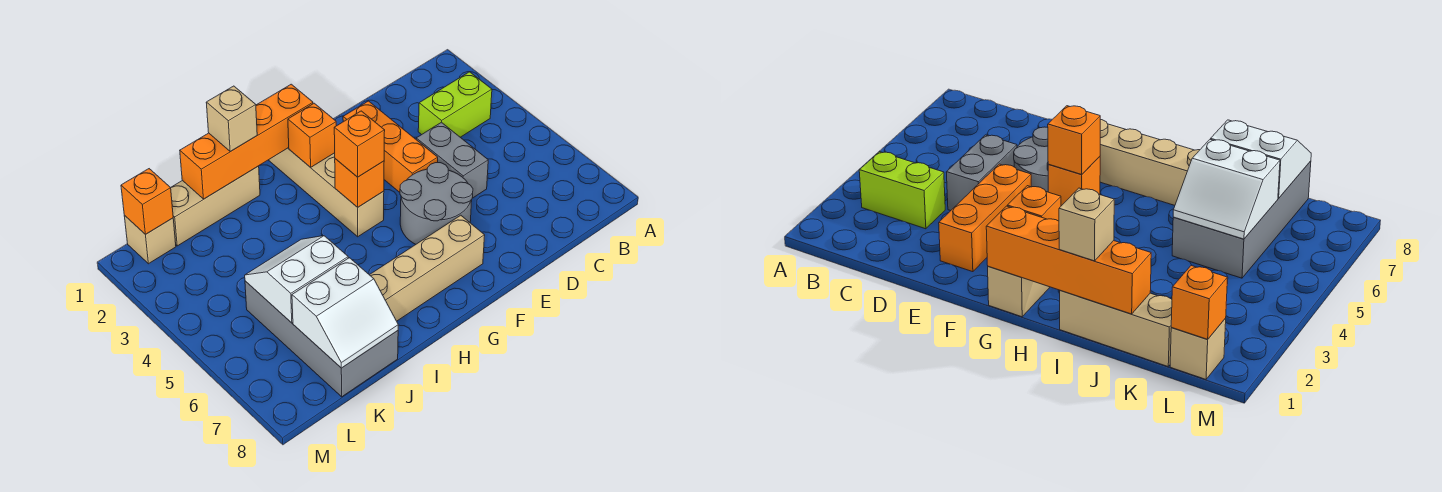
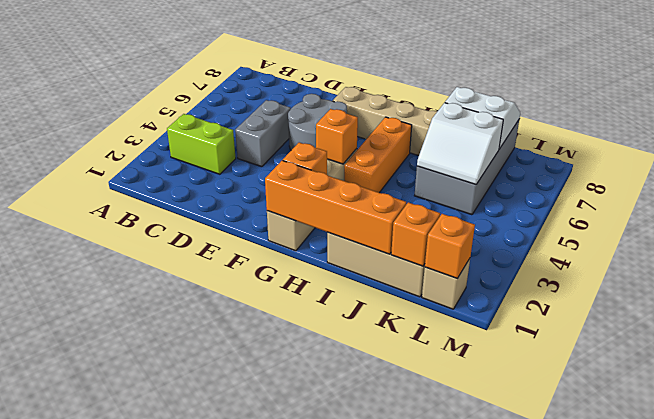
orange brick E2:E4 level 1 -> orange brick H4:H6 level 1
orange brick G4 level 3 -> orange brick K1 level 2
tan brick I1 level 3 -> none

